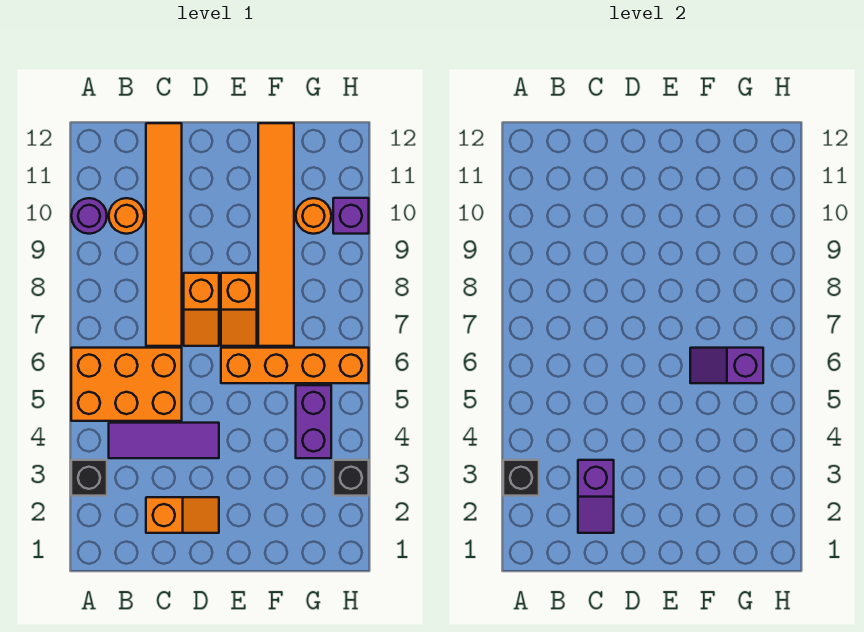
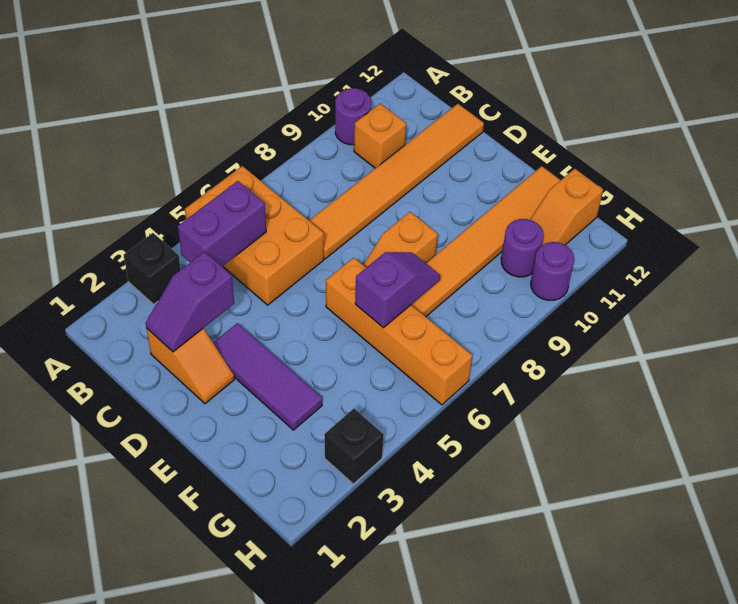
black brick A3 level 2 -> none
purple tile B4:D4 level 1 -> purple tile D3:F3 level 1
orange round brick B10 level 1 -> orange brick B10 level 1
orange slope D7:D8 level 1 top 8 -> orange slope G11:G12 level 1 top 12
purple slope F6:G6 level 2 top G -> purple slope F6:F7 level 2 top 6
purple brick G4:G5 level 1 -> purple brick B4:B5 level 2
orange round brick G10 level 1 -> purple round brick G10 level 1
purple brick H10 level 1 -> purple round brick H10 level 1

